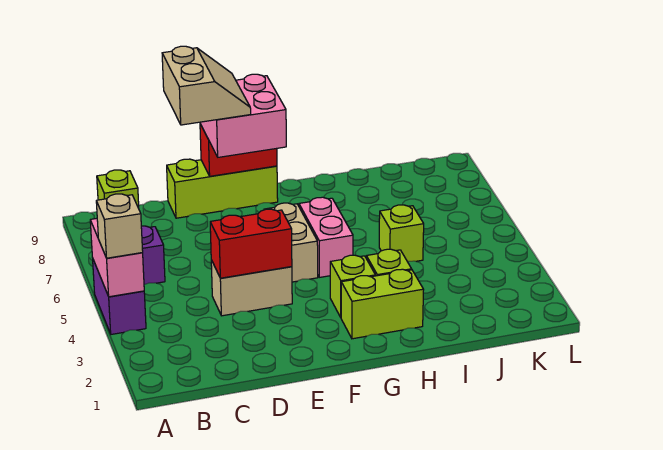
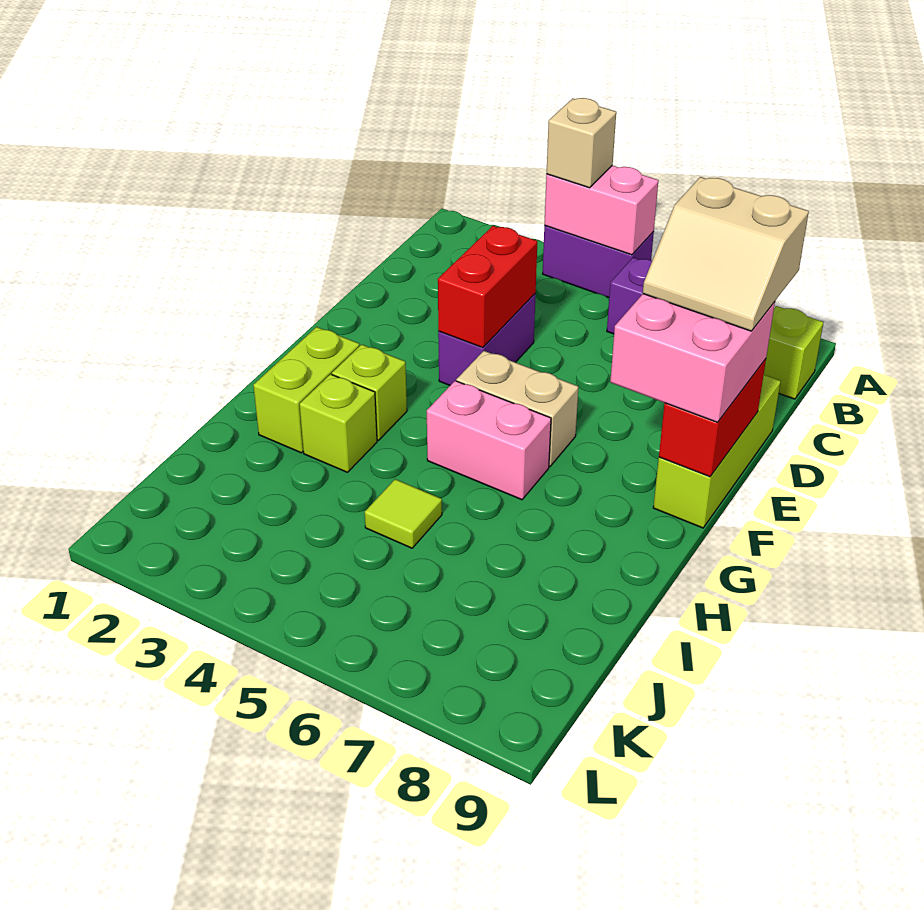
tan brick D4:E4 level 1 -> purple brick D4:E4 level 1
lime brick I5 level 1 -> lime tile I5 level 1

